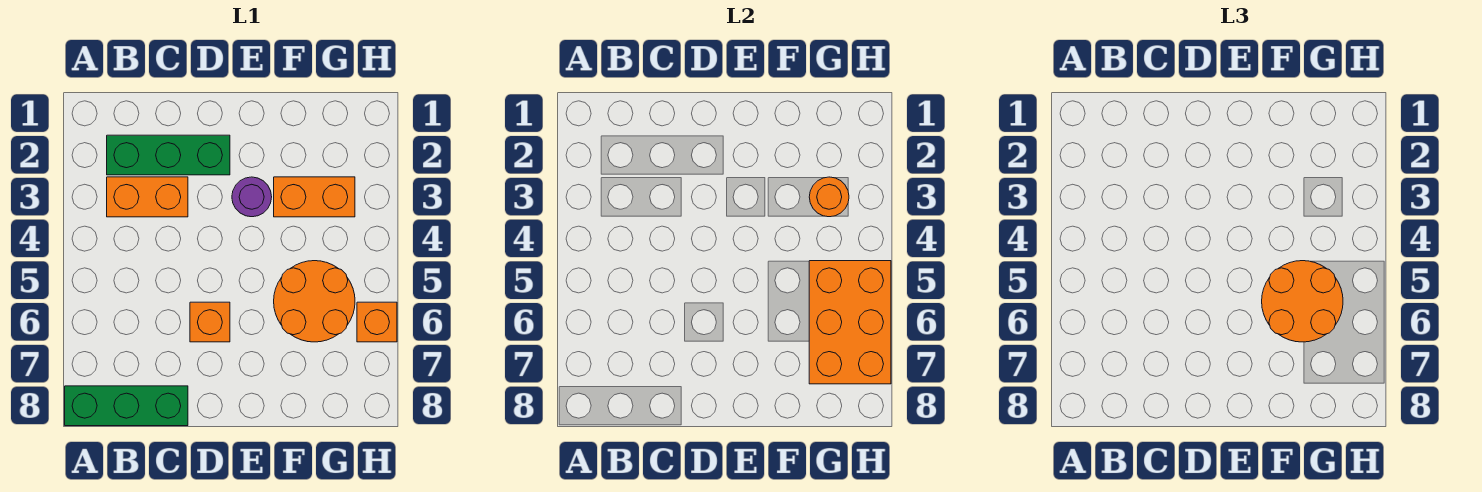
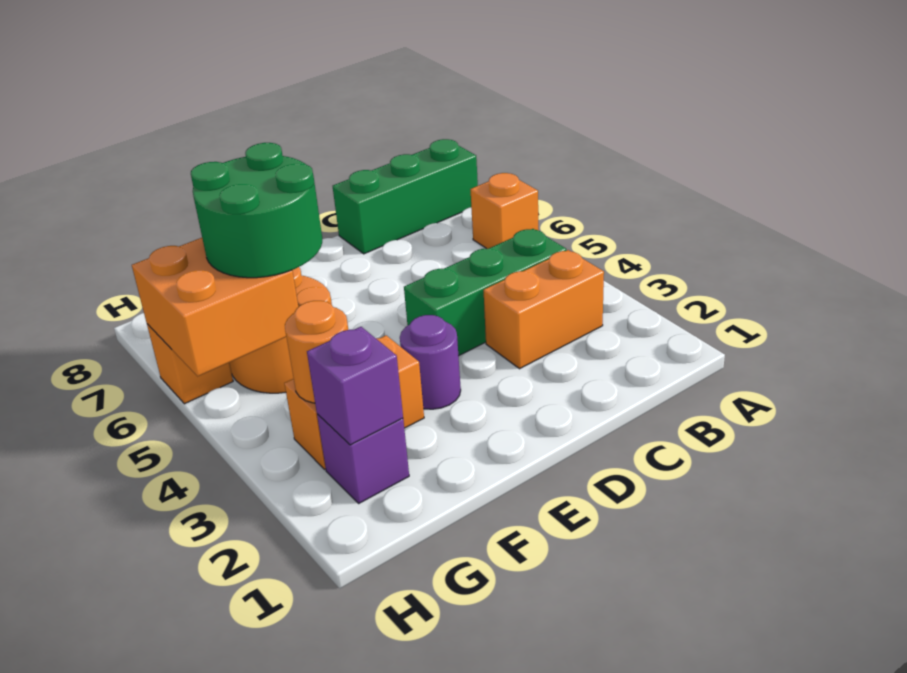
green brick B2:D2 level 1 -> green brick B4:D4 level 1
orange brick D6 level 1 -> orange brick A6 level 1
orange round brick F5:G6 level 3 -> green round brick F5:G6 level 3
none -> purple brick G2 level 1
none -> purple brick G2 level 2
orange brick G5:H7 level 2 -> orange brick G5:H6 level 2

